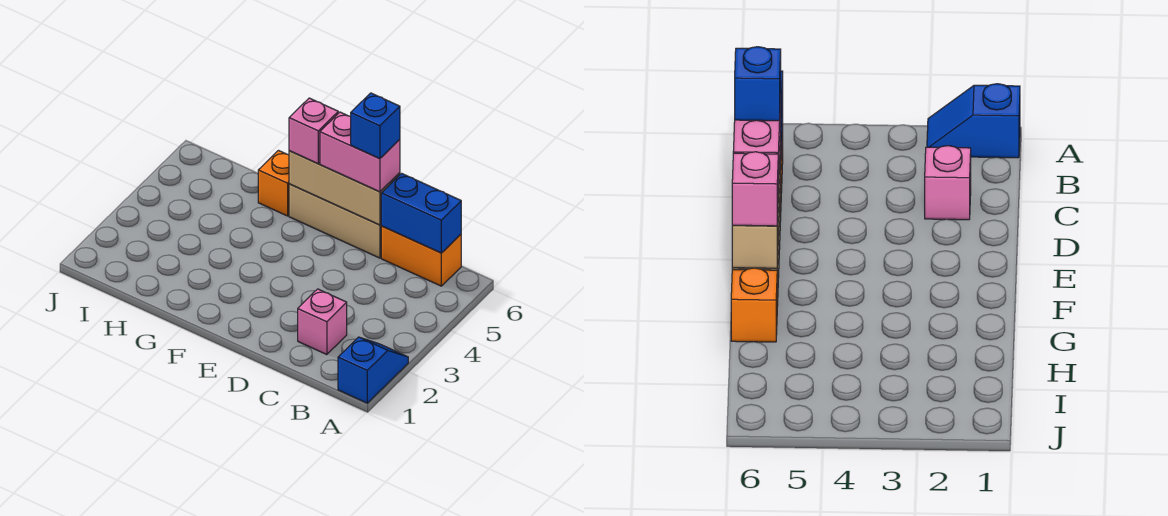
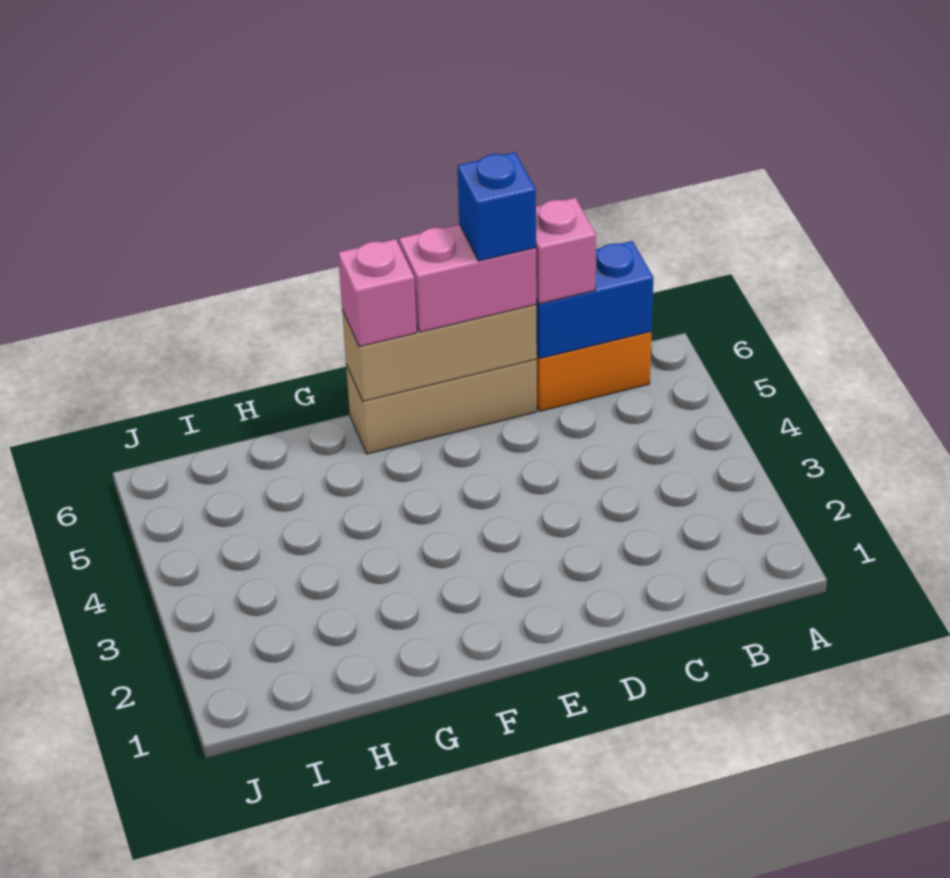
blue slope A1:A2 level 1 top 1 -> none
pink brick C2 level 1 -> pink brick C6 level 3
orange brick G6 level 1 -> none

